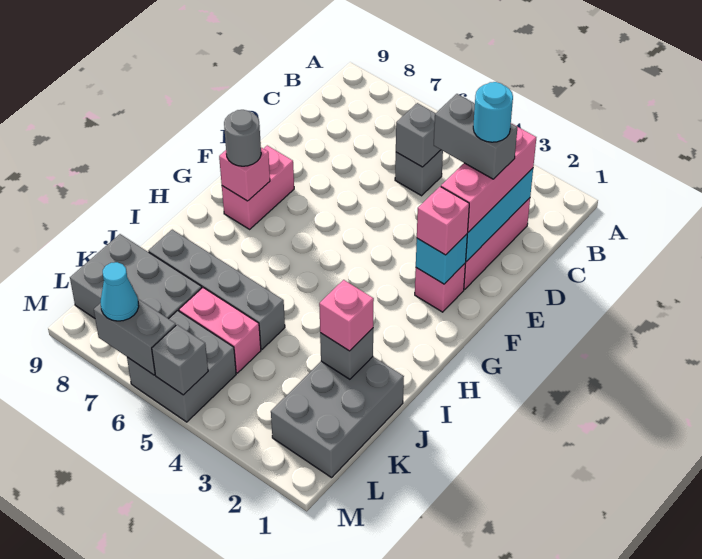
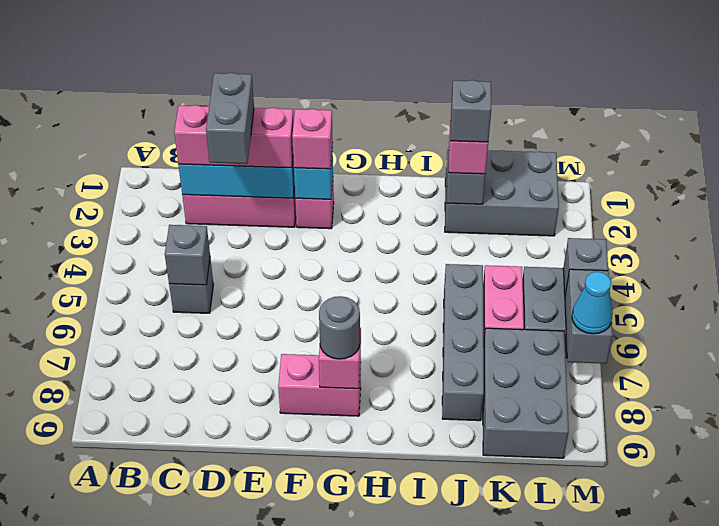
cyan round brick D2 level 5 -> none
none -> grey brick J2 level 4

